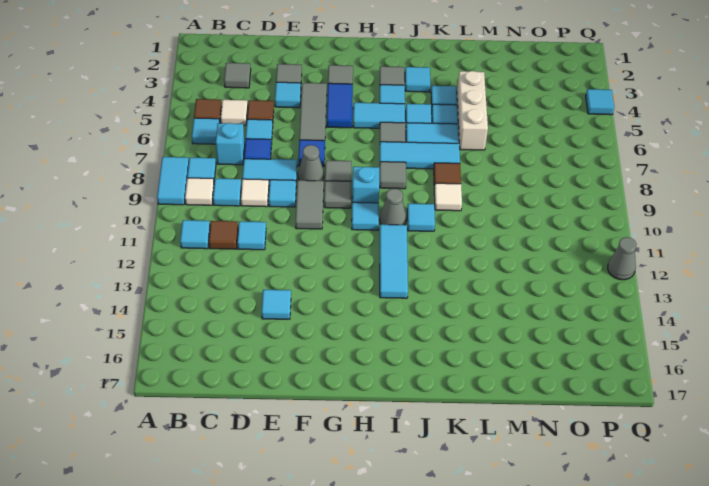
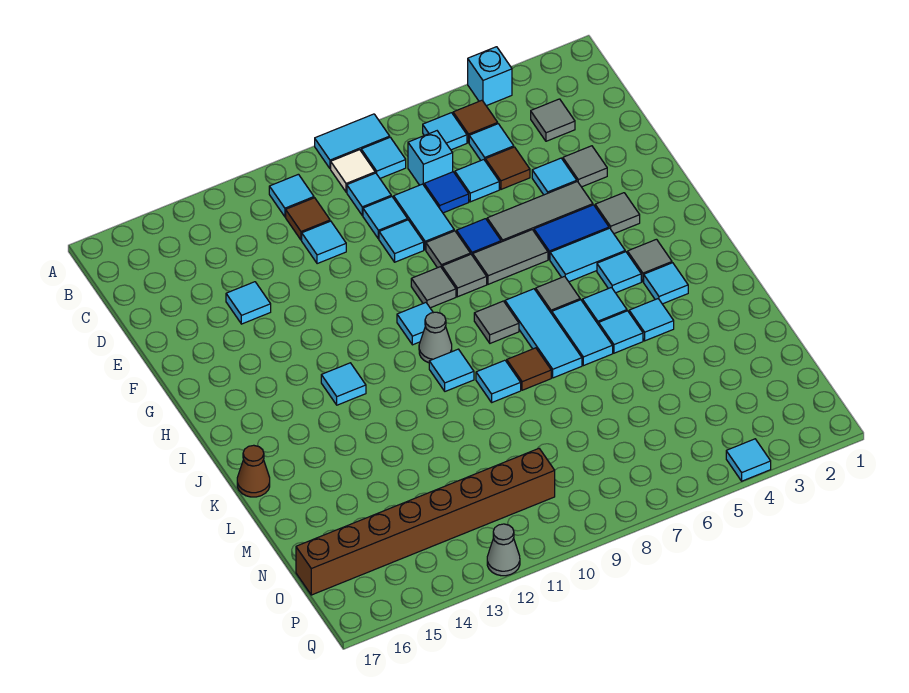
white tile C5 level 1 -> cyan tile C5 level 1
white tile D9 level 1 -> cyan tile D9 level 1
grey cone F8 level 1 -> grey tile F8 level 1
grey tile F9:F10 level 1 -> grey tile G6:G7 level 1
cyan tile H5:I5 level 1 -> cyan tile H4:H5 level 1
cyan brick H9 level 1 -> cyan brick A4 level 1
cyan tile I11:I13 level 1 -> cyan tile I13 level 1
white tile K9 level 1 -> cyan tile K9 level 1
none -> brown cone K17 level 1
white brick L4:L6 level 1 -> none
none -> brown brick O10:O17 level 1

